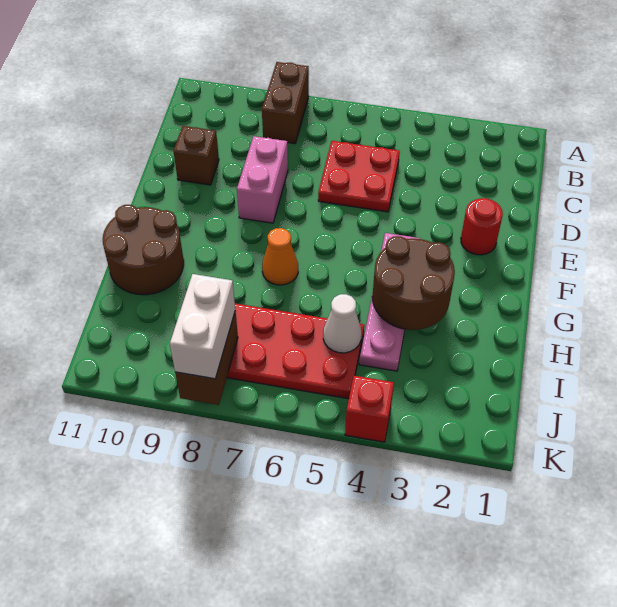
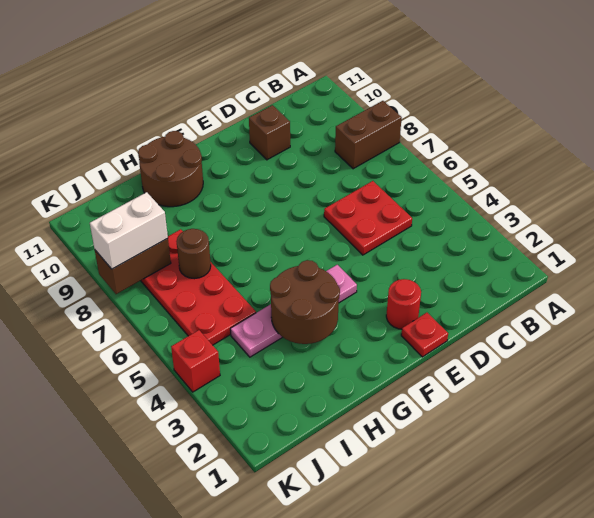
pink brick D8:E8 level 1 -> none
none -> red plate E1 level 1
orange cone G7 level 1 -> none
white cone I5 level 2 -> none
none -> brown round brick I7 level 2

